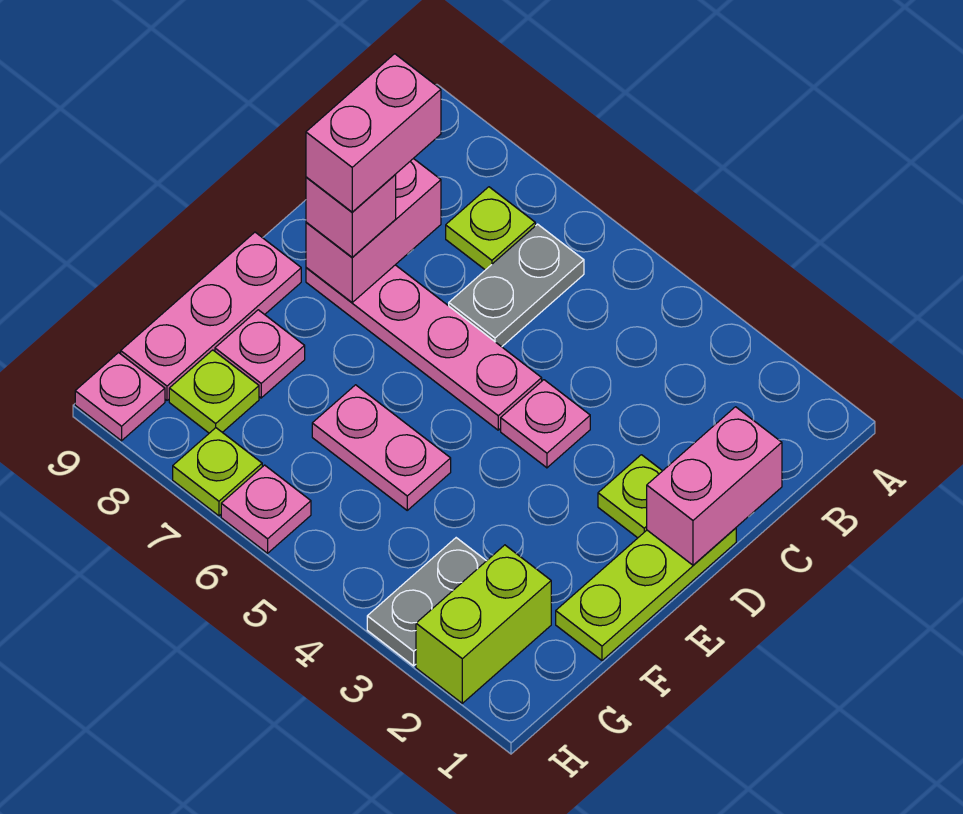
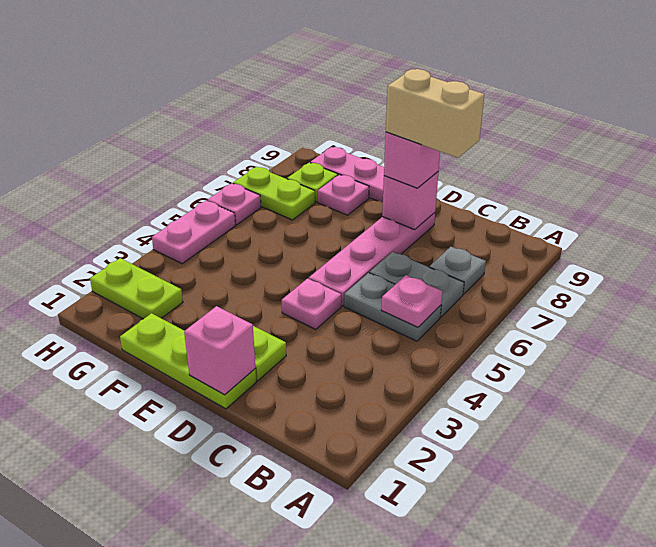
lime plate B7 level 1 -> grey plate B7 level 1
pink brick C1:D1 level 2 -> pink brick D1 level 2
pink brick C8:D8 level 2 -> pink brick D8 level 2
pink brick C8:D8 level 4 -> tan brick C8:D8 level 4
pink plate F5:F6 level 1 -> pink plate H4:H5 level 1
lime brick G2:H2 level 1 -> lime plate G2:H2 level 1
grey plate G3:H3 level 1 -> grey plate B5:C5 level 1
lime plate H7 level 1 -> lime plate G7:H7 level 1
pink plate H9 level 1 -> pink plate B5 level 2

